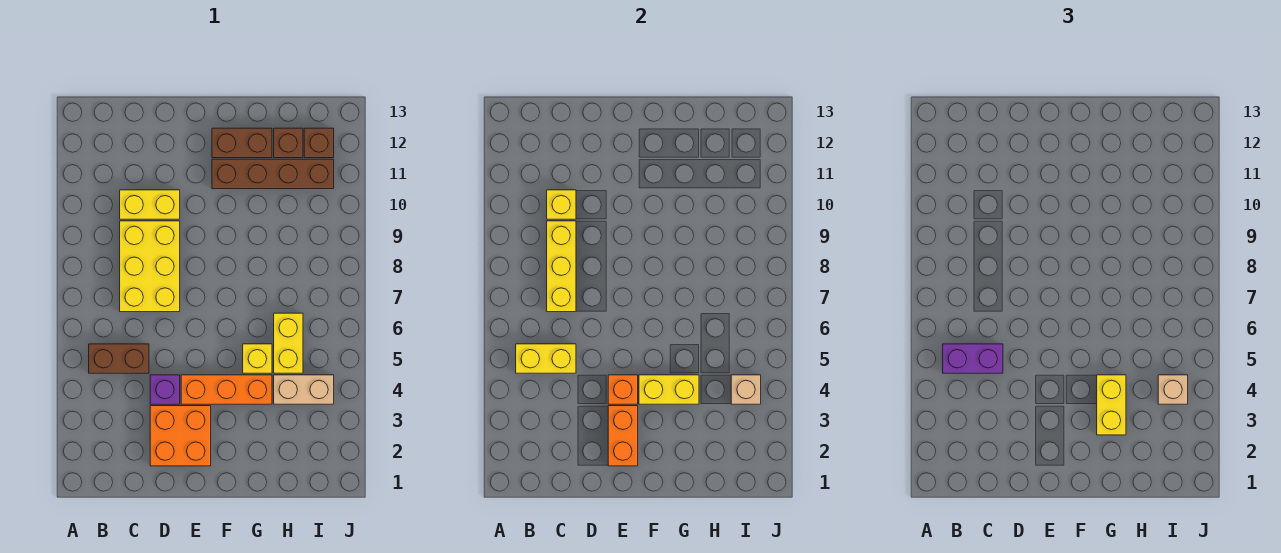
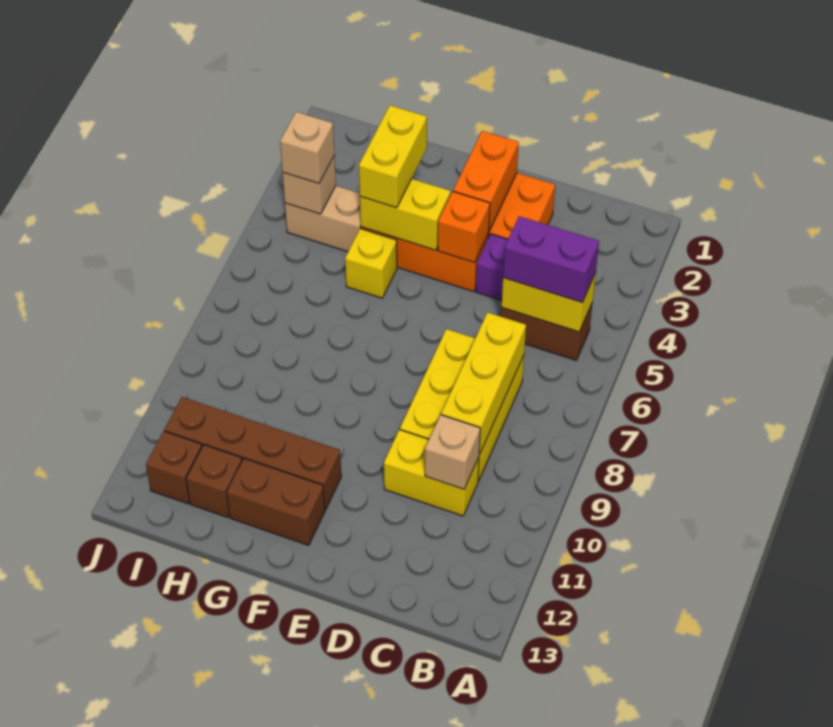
yellow brick C10 level 2 -> tan brick C10 level 2
yellow brick H5:H6 level 1 -> none

